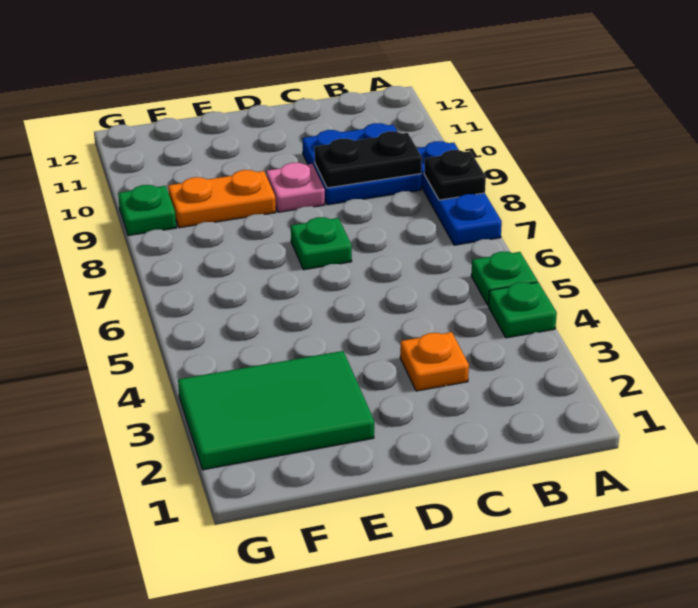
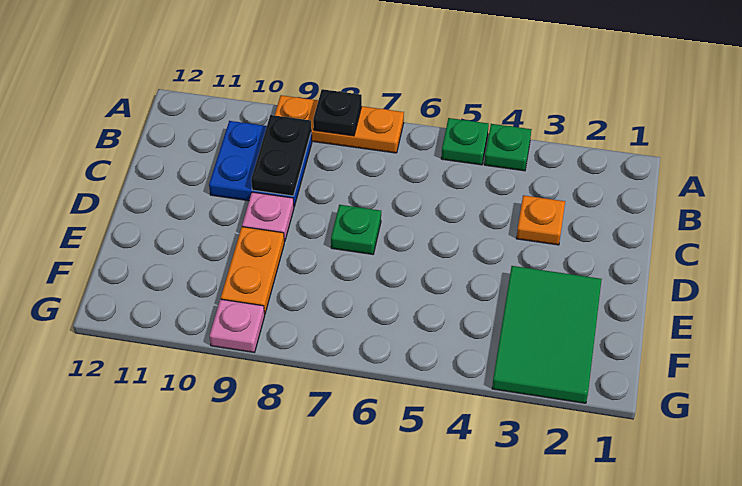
blue plate A7:A9 level 1 -> orange plate A7:A9 level 1
green plate G9 level 1 -> pink plate G9 level 1

